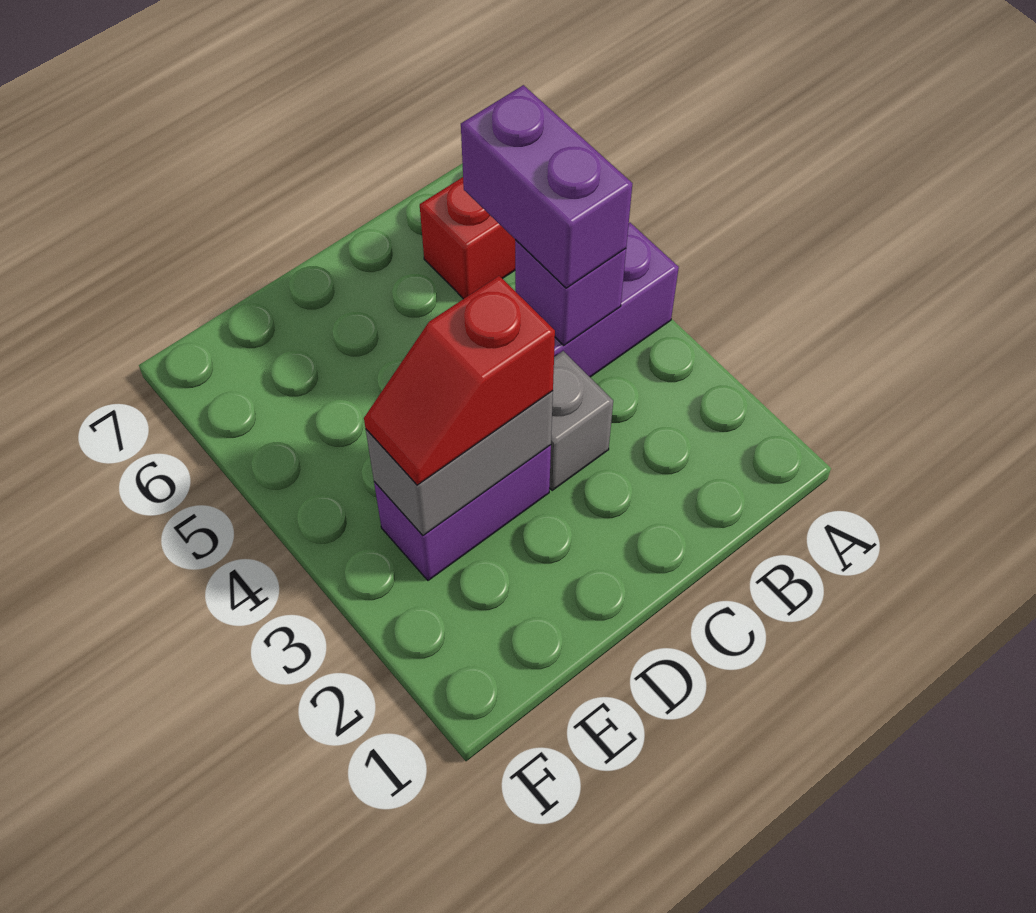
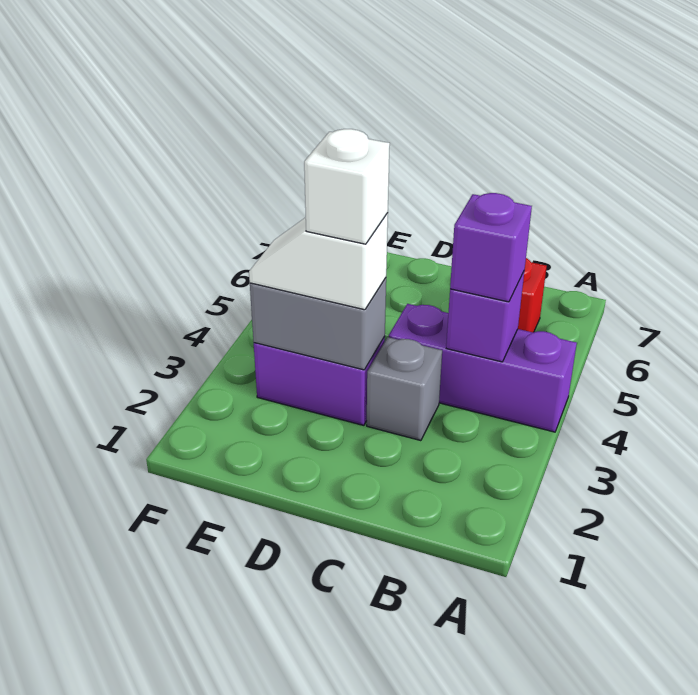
purple brick B4:B5 level 3 -> purple brick B4 level 3
red slope D3:E3 level 3 top D -> white slope D3:E3 level 3 top D
none -> white brick D3 level 4

